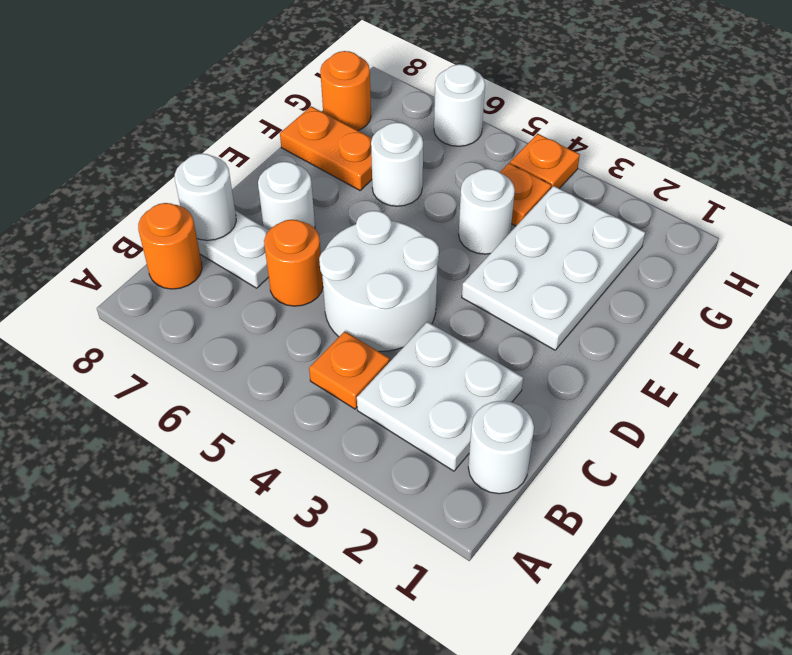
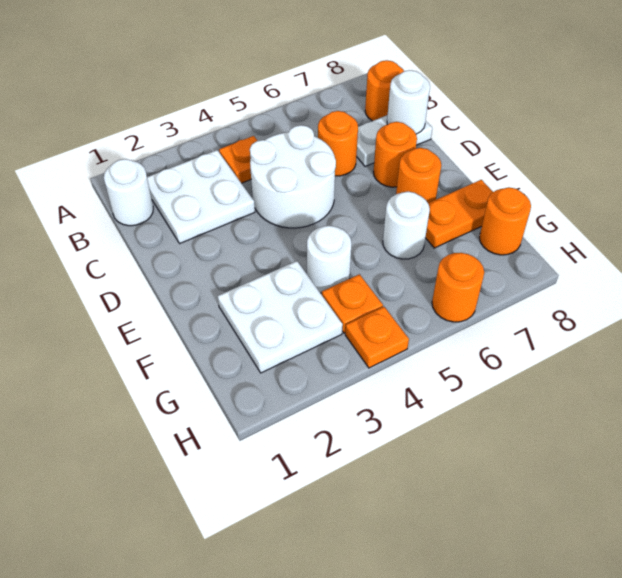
white round brick D7 level 1 -> orange round brick D7 level 1
white plate E2:G3 level 1 -> white plate F2:G3 level 1
none -> orange round brick E7 level 1
white round brick H6 level 1 -> orange round brick H6 level 1

